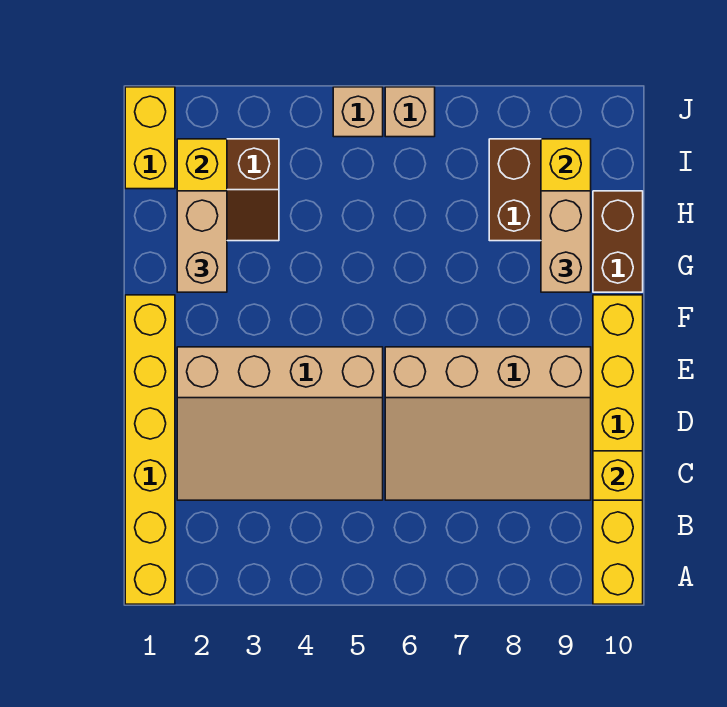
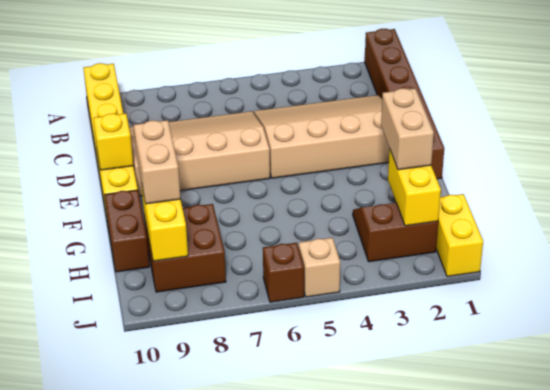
yellow brick A1:F1 level 1 -> brown brick A1:F1 level 1
yellow brick C10 level 2 -> yellow brick E10 level 2
tan brick J6 level 1 -> brown brick J6 level 1

